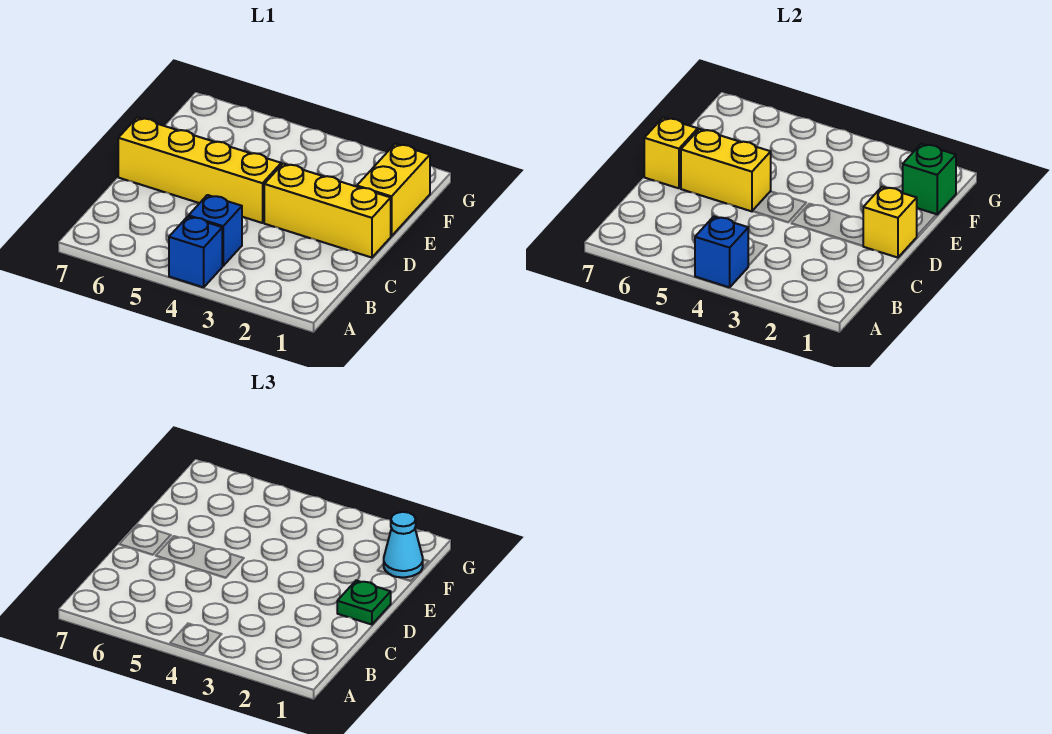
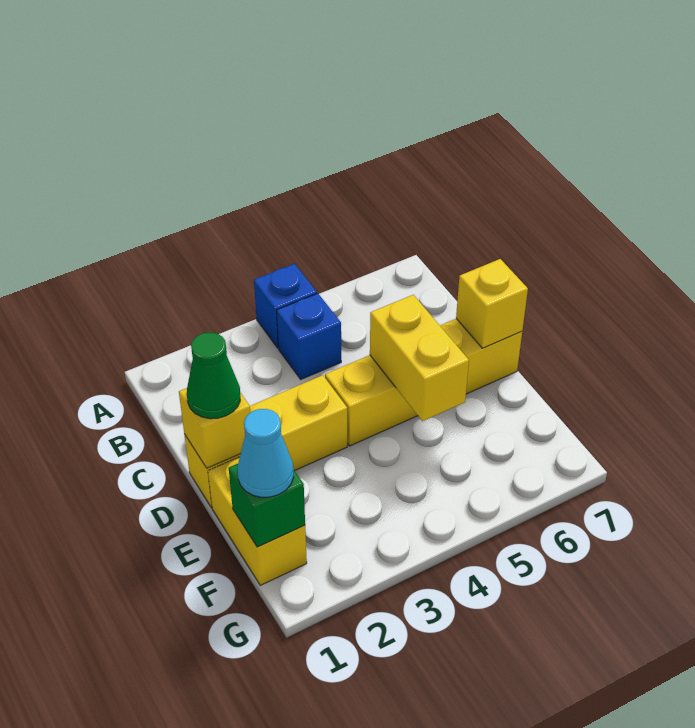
blue brick A4 level 2 -> none
green plate D1 level 3 -> green cone D1 level 3
yellow brick D5:D6 level 2 -> yellow brick D5:E5 level 2

